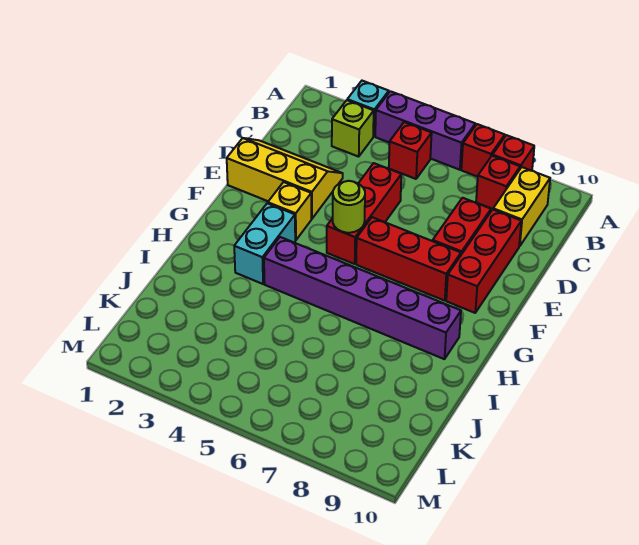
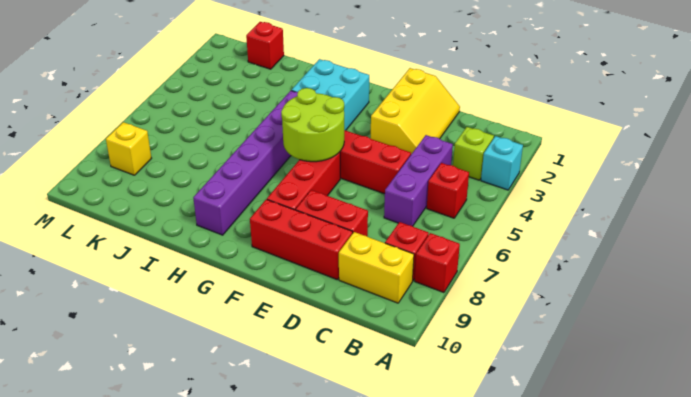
purple brick A4:A6 level 1 -> purple brick C4:C6 level 1
red brick A7 level 1 -> red brick K1 level 1
yellow brick F3 level 1 -> yellow brick L8 level 1
lime round brick F5 level 2 -> lime round brick F5:G6 level 2
cyan brick G3:H3 level 1 -> cyan brick G2:H3 level 1

